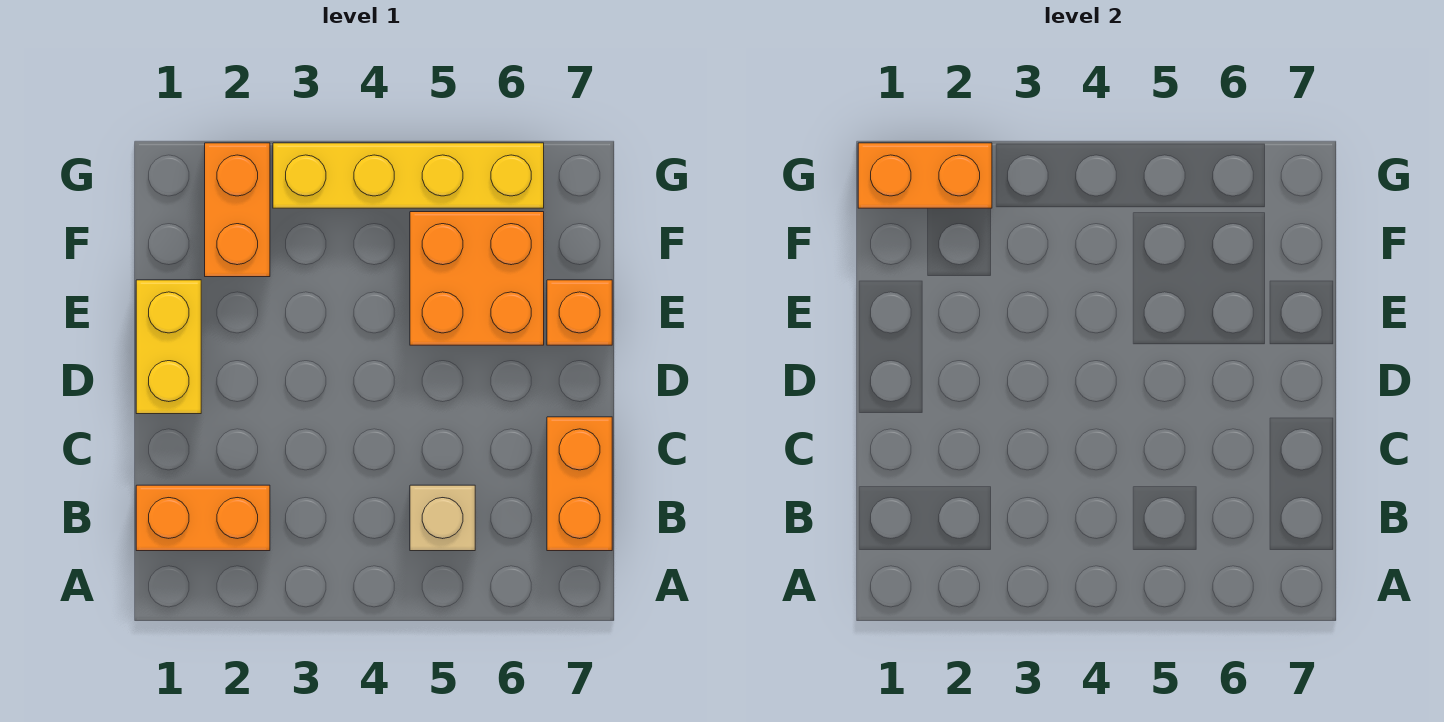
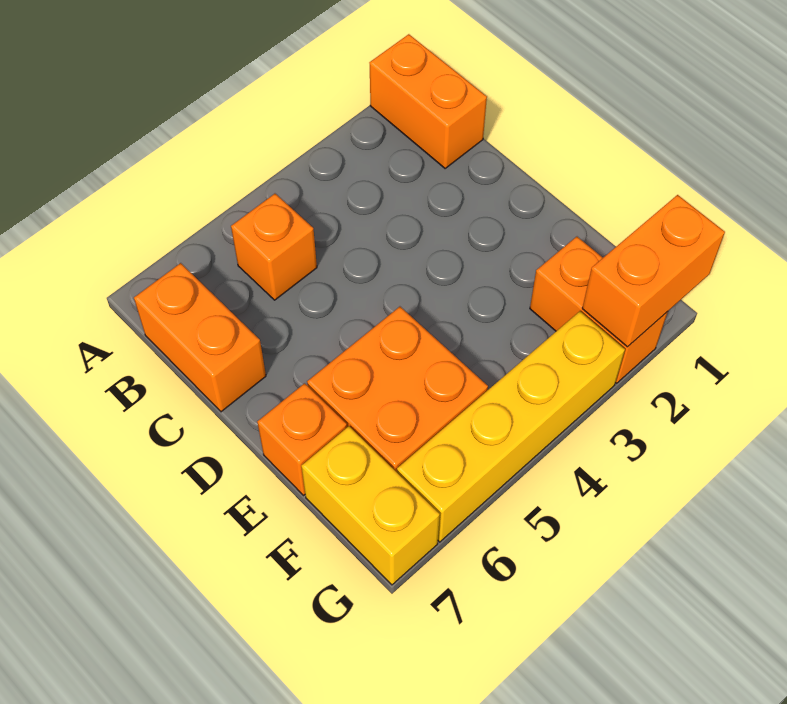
orange brick B1:B2 level 1 -> orange brick A1:B1 level 1
tan brick B5 level 1 -> orange brick B5 level 1
yellow brick D1:E1 level 1 -> yellow brick F7:G7 level 1

